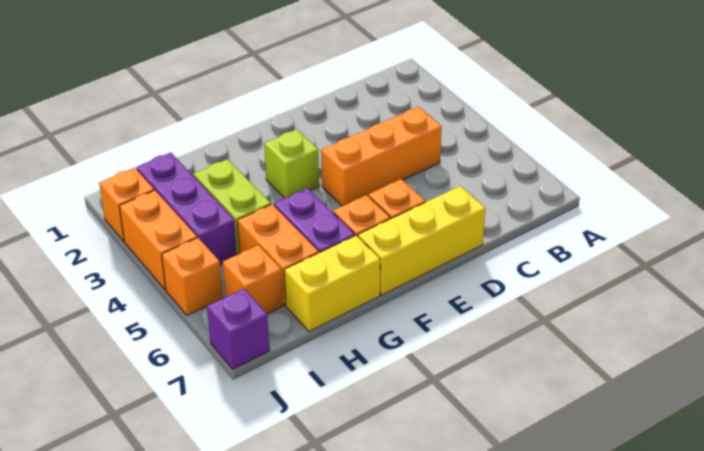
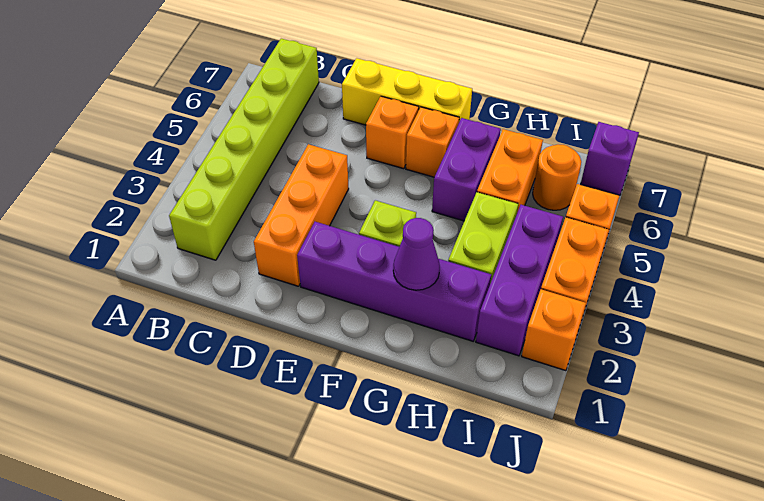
none -> lime brick B2:B7 level 1
orange brick C4:E4 level 1 -> orange brick D2:D4 level 1
none -> purple brick E2:H2 level 1
none -> purple cone G2 level 2
yellow brick G7:H7 level 1 -> none
orange brick I6 level 1 -> orange round brick I6 level 1

